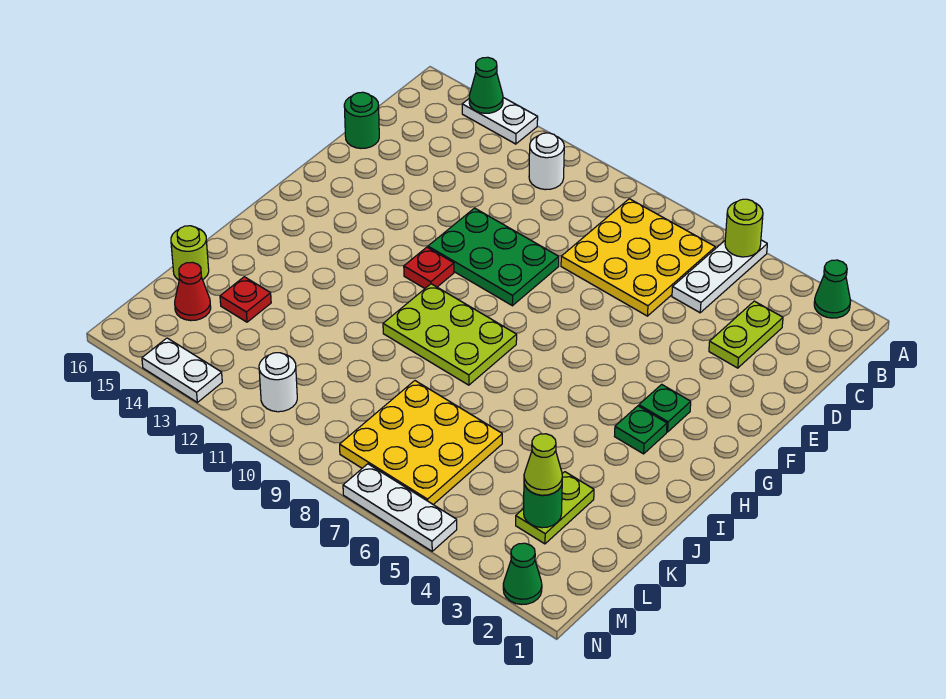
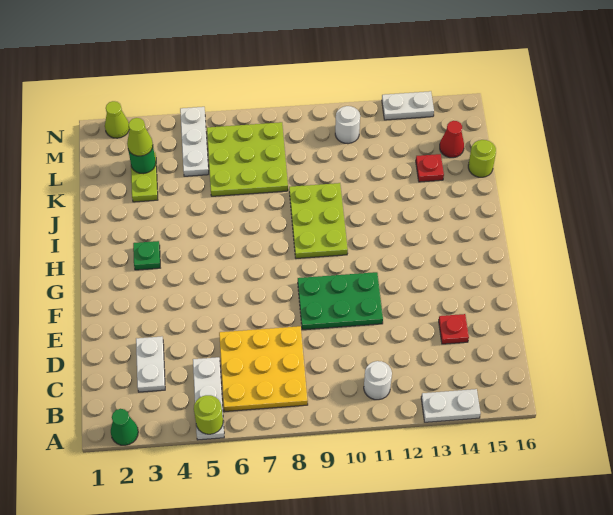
green cone A14 level 2 -> none
lime plate C3:D3 level 1 -> white plate C3:D3 level 1
green round brick D16 level 1 -> none
green plate G3 level 1 -> none
red plate G11 level 1 -> red plate D14 level 1
lime plate H8:I10 level 1 -> lime plate H9:J10 level 1
yellow plate K6:M8 level 1 -> lime plate K6:M8 level 1
green cone N2 level 1 -> lime cone N2 level 1
white plate N5:N7 level 1 -> white plate L5:N5 level 1

